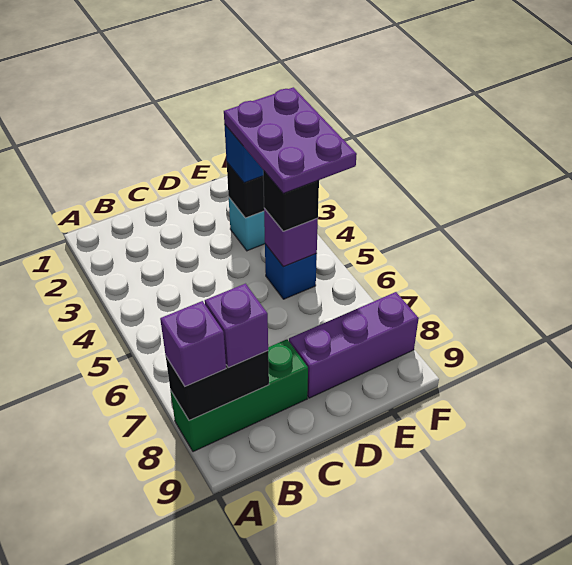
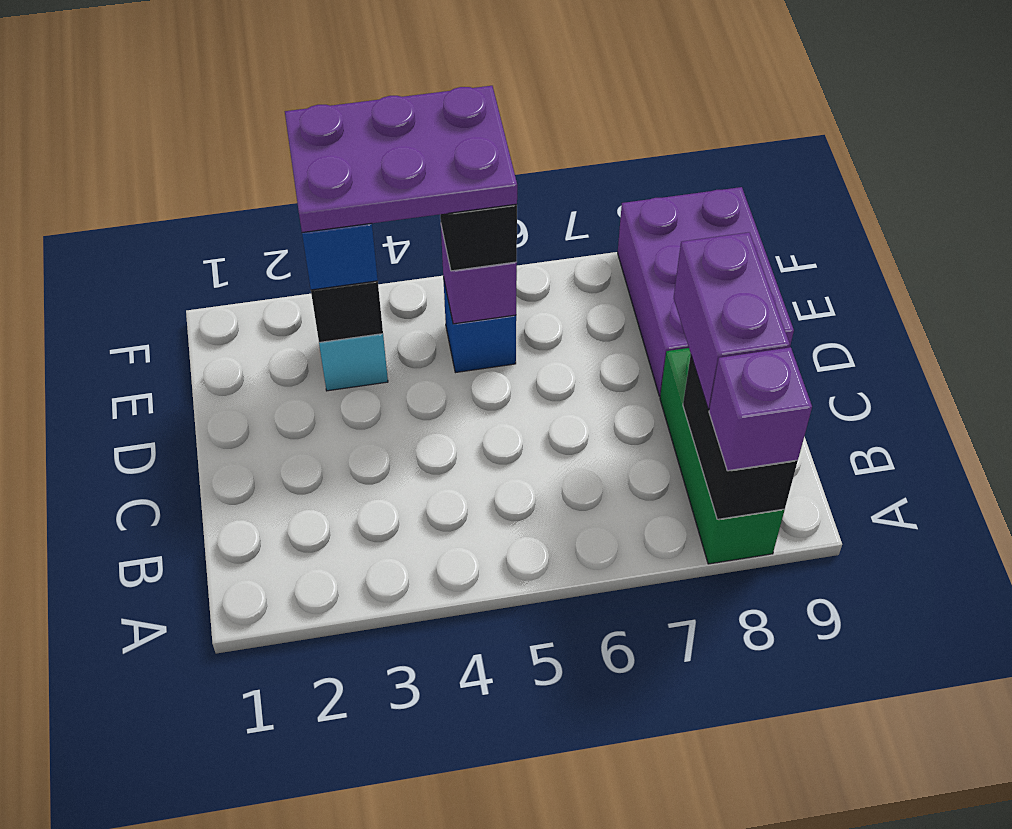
purple brick B8 level 3 -> purple brick B8:C8 level 3
purple brick D8:F8 level 1 -> purple brick D8:F9 level 1

